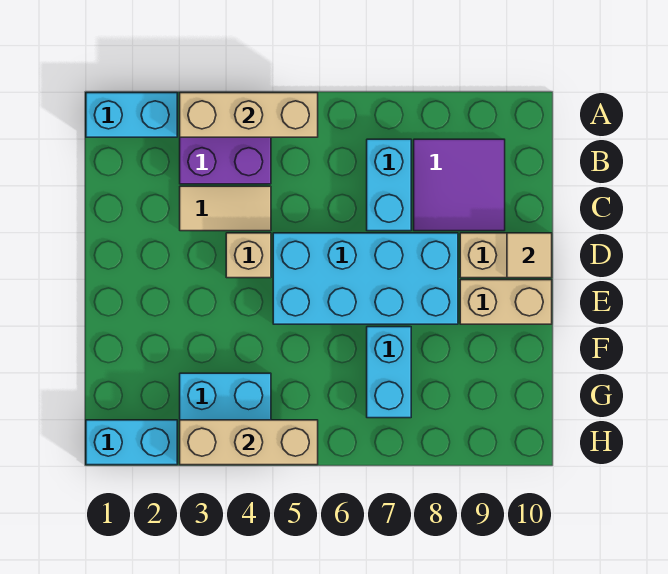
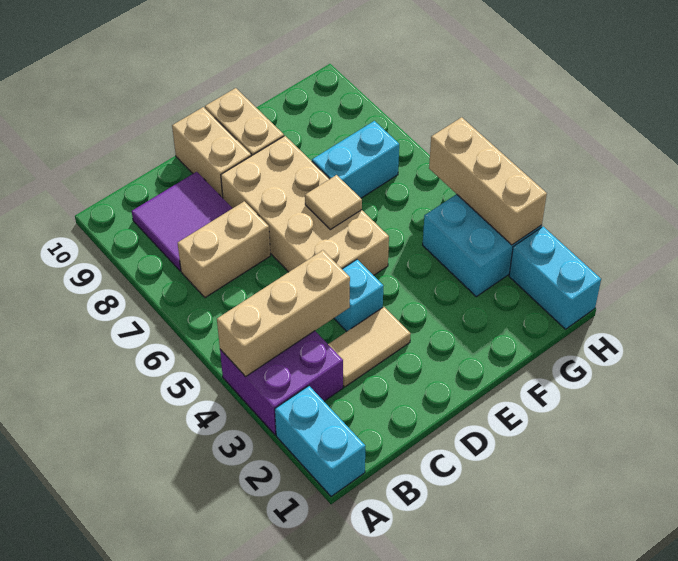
tan brick A3:A5 level 2 -> tan brick A4:C4 level 2
cyan brick B7:C7 level 1 -> tan brick B7:C7 level 1
tan tile C3:C4 level 1 -> tan tile C3:D3 level 1
tan brick D4 level 1 -> cyan brick D4 level 1
cyan brick D5:E8 level 1 -> tan brick D5:E8 level 1
tan tile D10 level 2 -> tan tile E6 level 2

